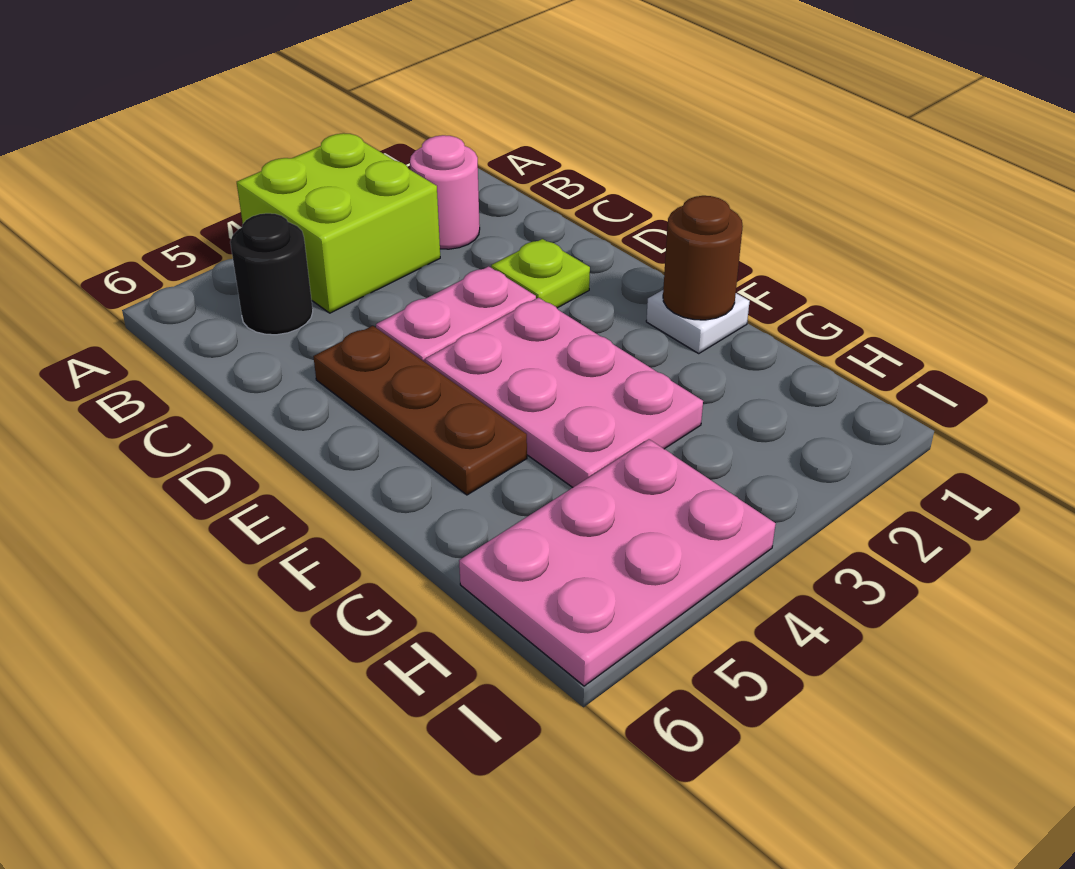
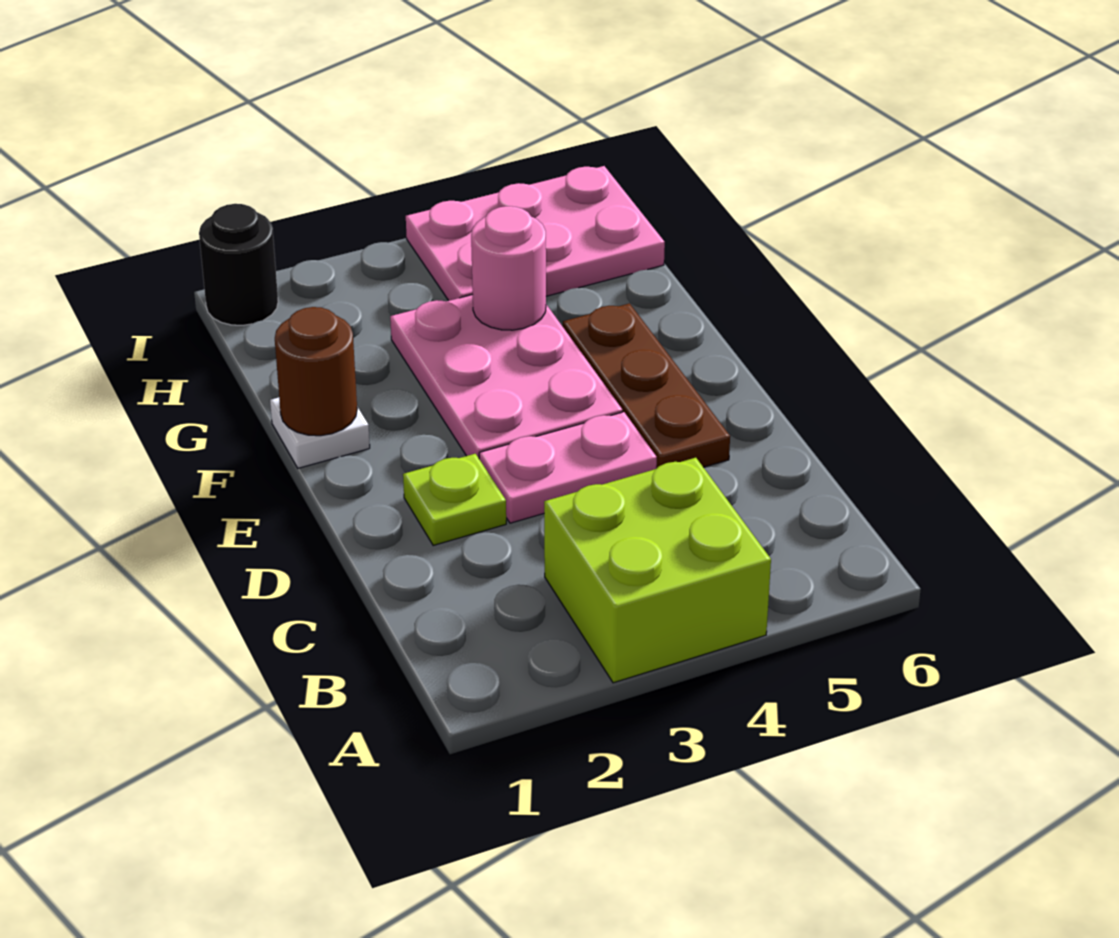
pink round brick B2 level 1 -> pink round brick G4 level 2
black round brick B5 level 1 -> black round brick I1 level 1

